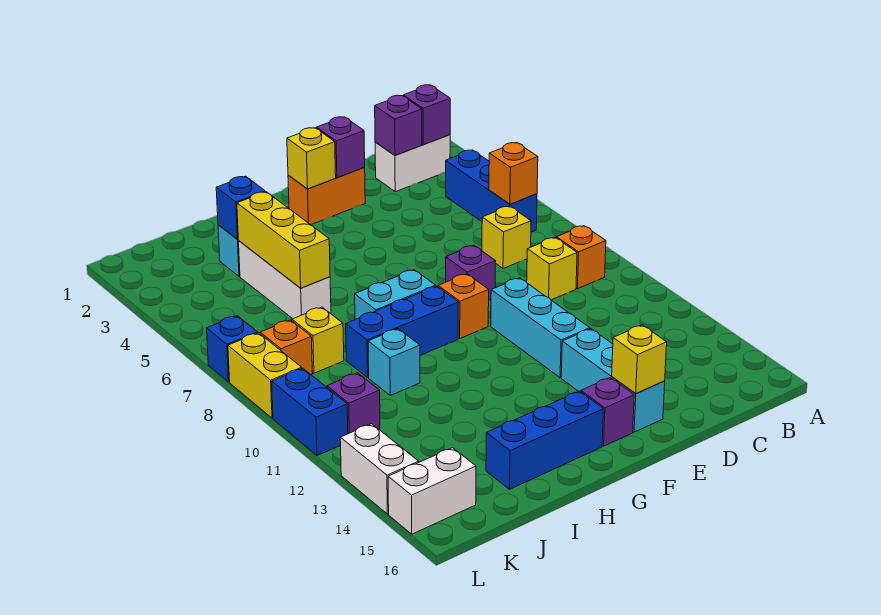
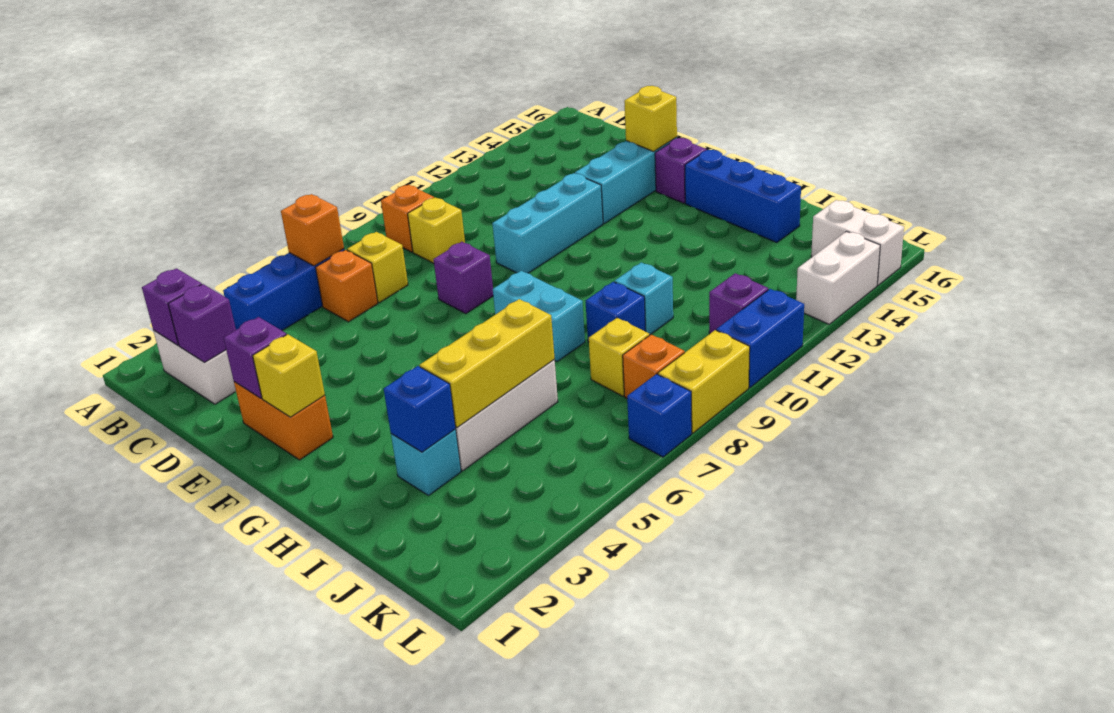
orange brick F9 level 1 -> orange brick C6 level 1
blue brick G9:I9 level 1 -> blue brick I9 level 1

